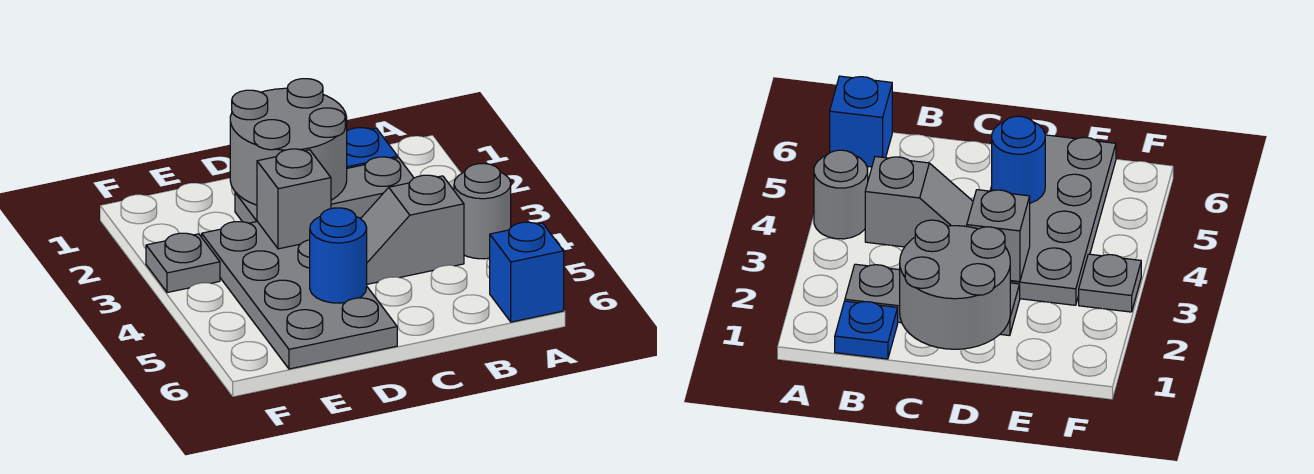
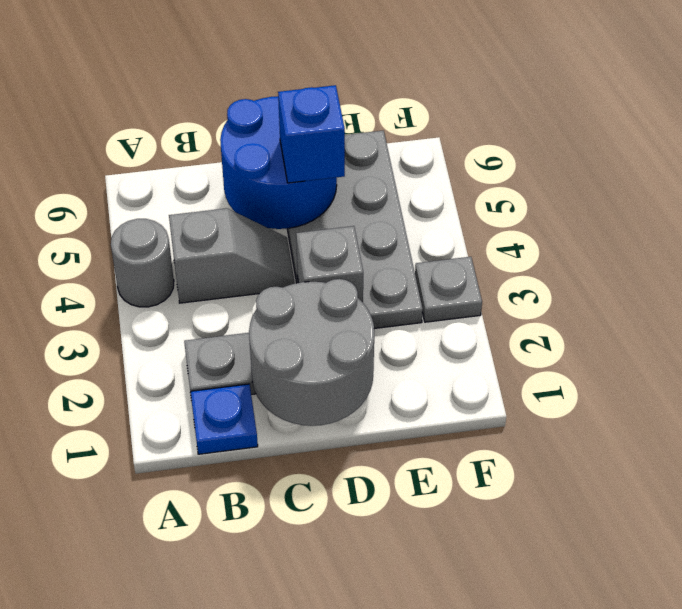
blue brick A6 level 1 -> blue brick D5 level 3
blue round brick D5 level 2 -> blue round brick C5:D6 level 2

